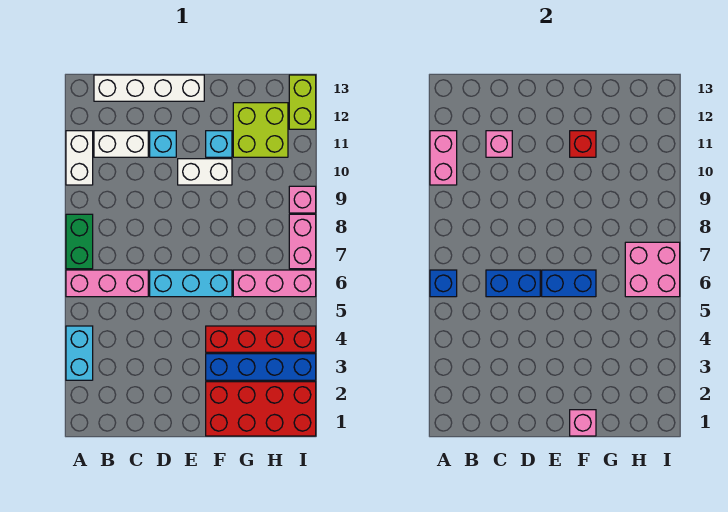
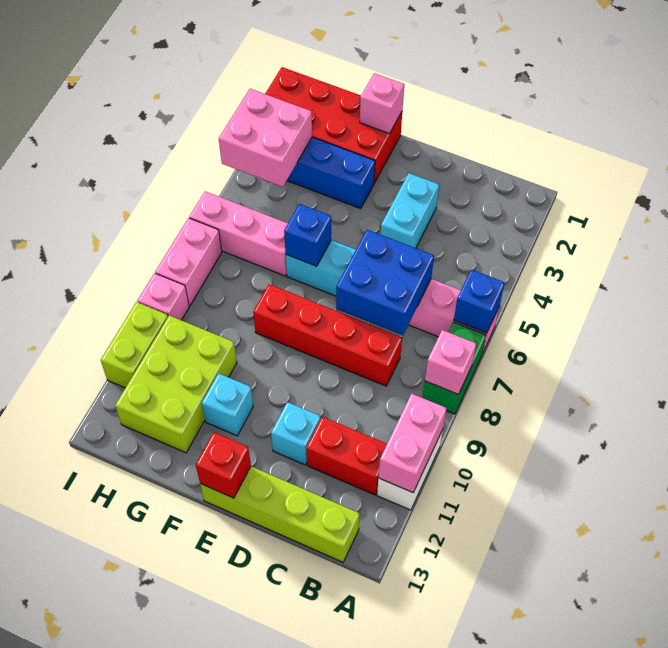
cyan brick A3:A4 level 1 -> cyan brick D3:D4 level 1
white brick B11:C11 level 1 -> red brick B11:C11 level 1
white brick B13:E13 level 1 -> lime brick B13:E13 level 1
blue brick C6:D6 level 2 -> blue brick C6:D7 level 2
pink brick C11 level 2 -> pink brick A8 level 2
blue brick E6:F6 level 2 -> blue brick F6 level 2
white brick E10:F10 level 1 -> none
red brick F4:I4 level 1 -> red brick C8:F8 level 1
red brick F11 level 2 -> red brick E13 level 2
lime brick G11:H12 level 1 -> lime brick G10:H12 level 1
pink brick H6:I7 level 2 -> pink brick H3:I4 level 2
lime brick I12:I13 level 1 -> lime brick I10:I11 level 1

